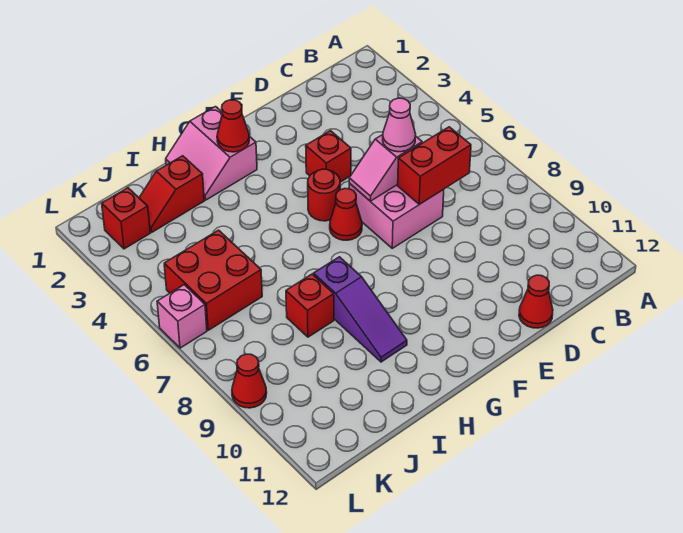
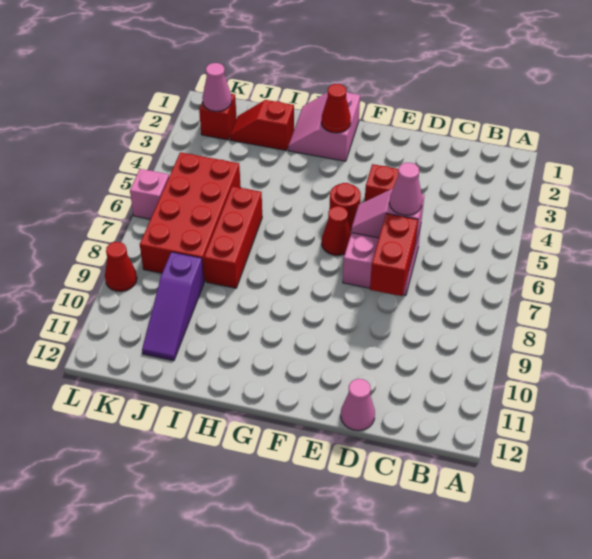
red brick C7:D7 level 2 -> red brick D7:D8 level 2
red cone D12 level 1 -> pink cone D12 level 1
purple slope H8:H10 level 1 top 8 -> purple slope J9:J11 level 1 top 9
red brick I8 level 1 -> red brick I6:I8 level 1
red brick J5:K6 level 1 -> red brick J5:K8 level 1
none -> pink cone K2 level 2

